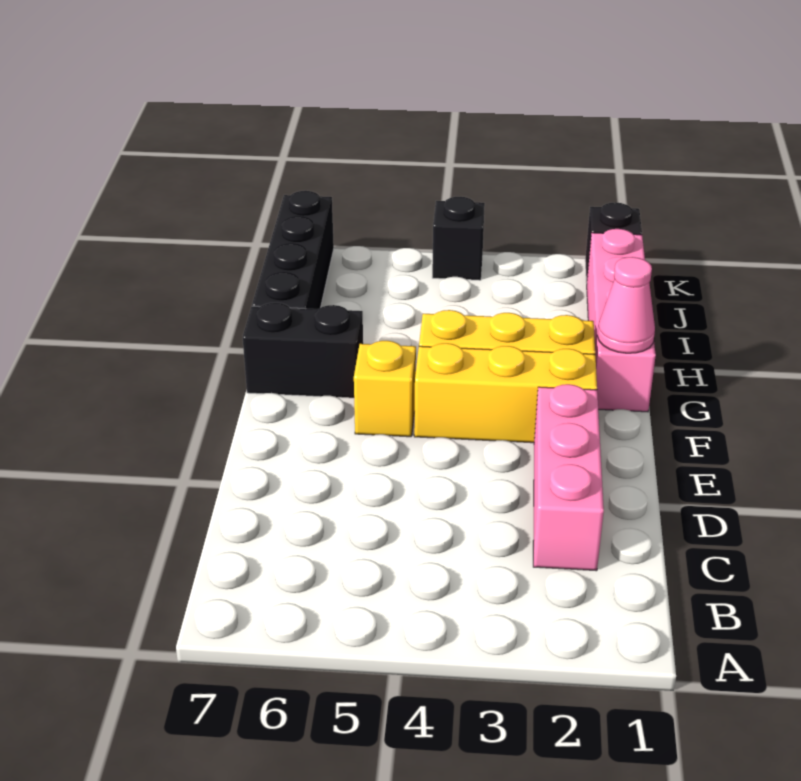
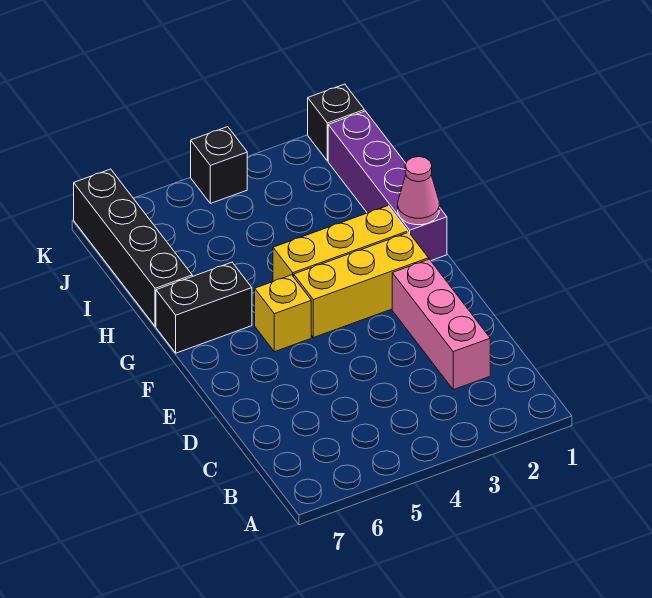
pink brick G1:J1 level 1 -> purple brick G1:J1 level 1

